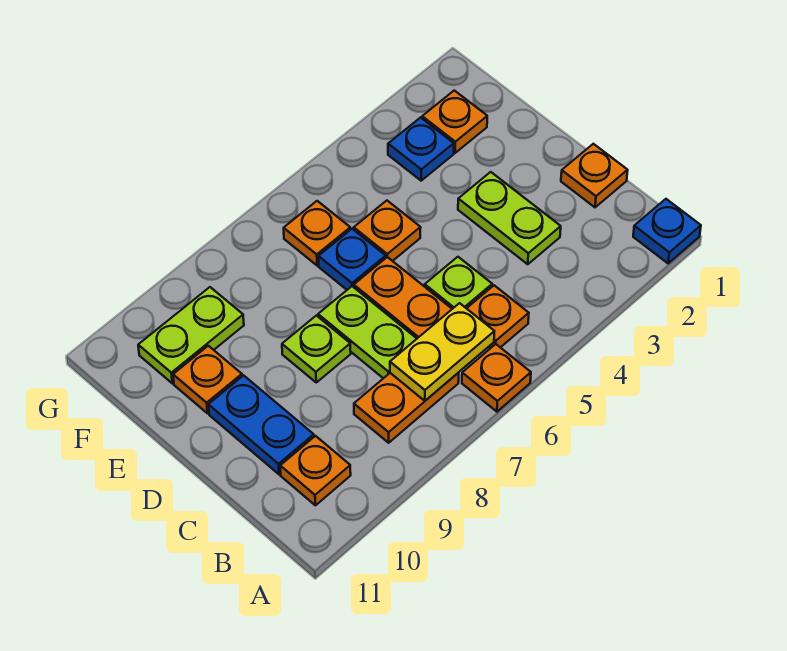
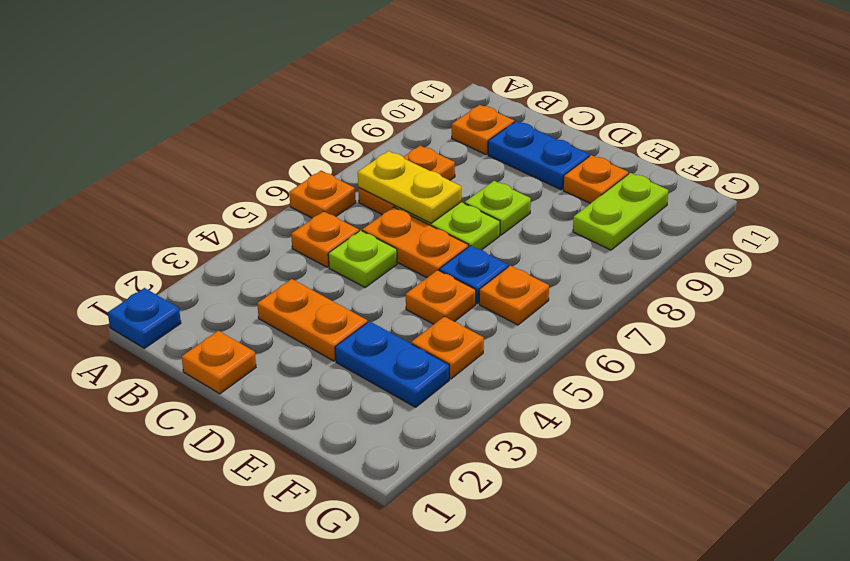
yellow plate B6:B7 level 2 -> yellow plate B7:C7 level 2
lime plate C3:D3 level 1 -> orange plate C3:D3 level 1
orange plate F2 level 1 -> orange plate F4 level 1
blue plate F3 level 1 -> blue plate E3:F3 level 1

